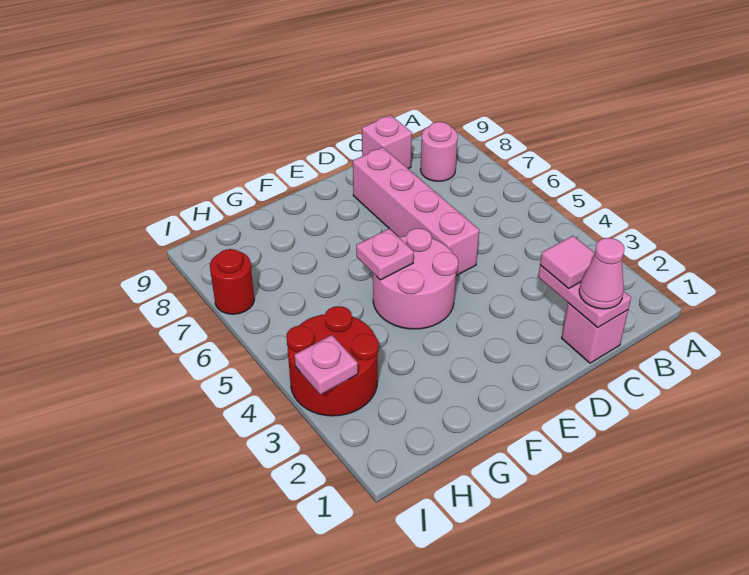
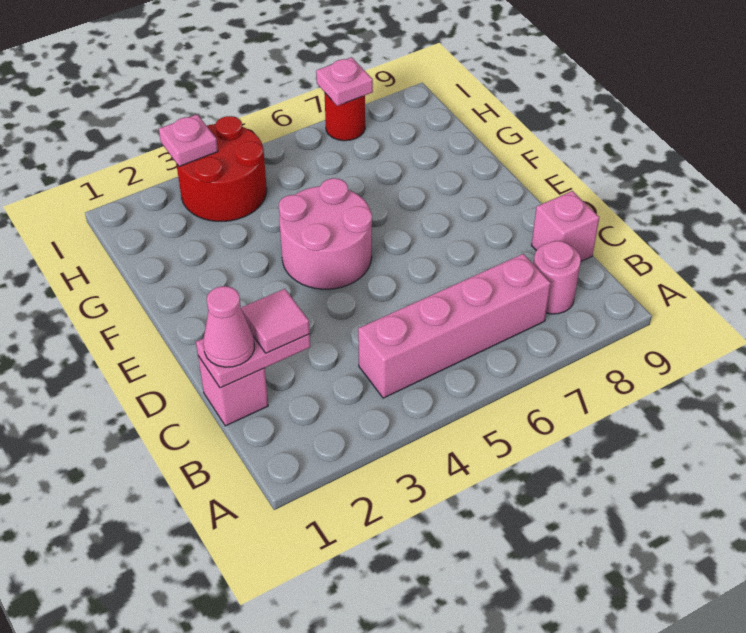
pink brick D5:D8 level 1 -> pink brick B4:B7 level 1
pink plate F5 level 2 -> pink plate I7 level 2

